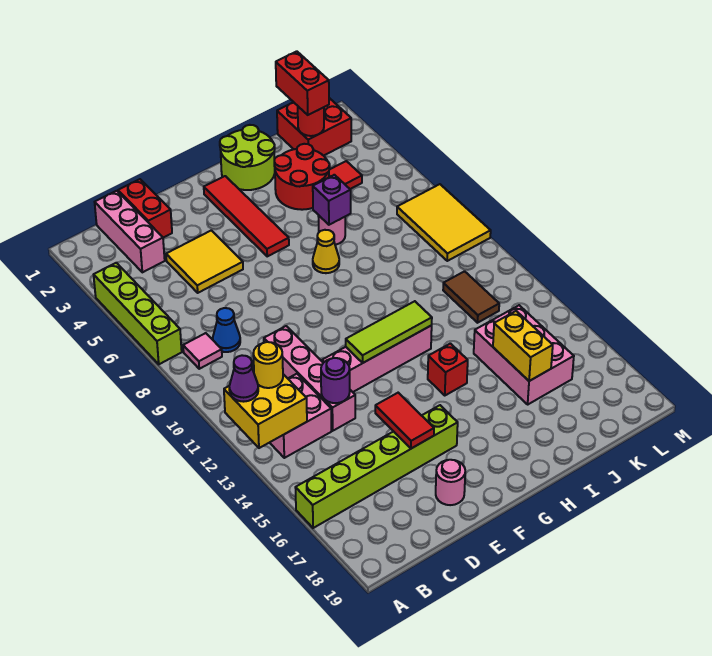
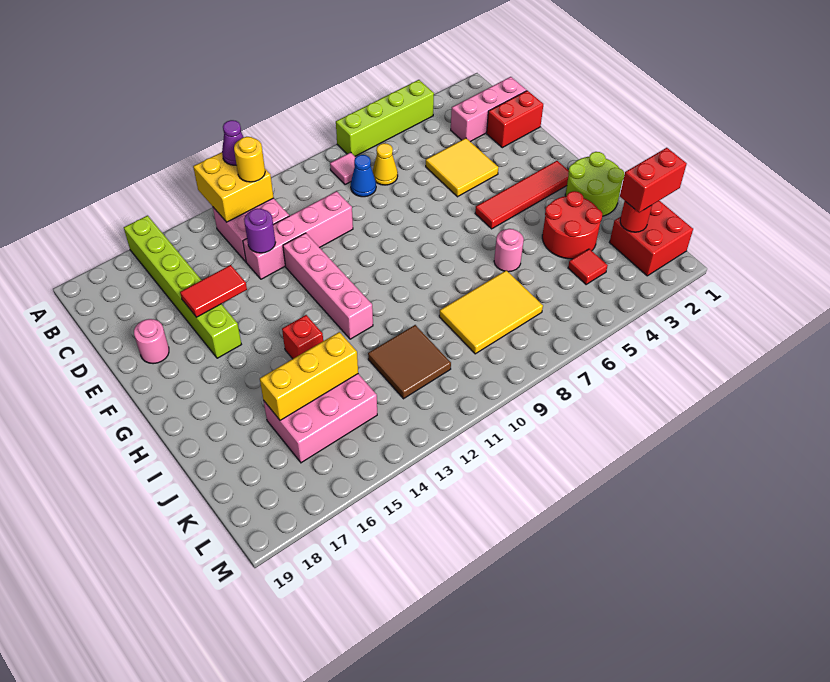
lime tile F12:H12 level 2 -> none
yellow cone H7 level 1 -> yellow cone C7 level 1
purple brick I6 level 2 -> none
yellow brick J15:J16 level 2 -> yellow brick J14:J16 level 2
brown tile K11:K12 level 1 -> brown tile J11:K12 level 1
yellow tile L7:M9 level 1 -> yellow tile J7:K9 level 1

